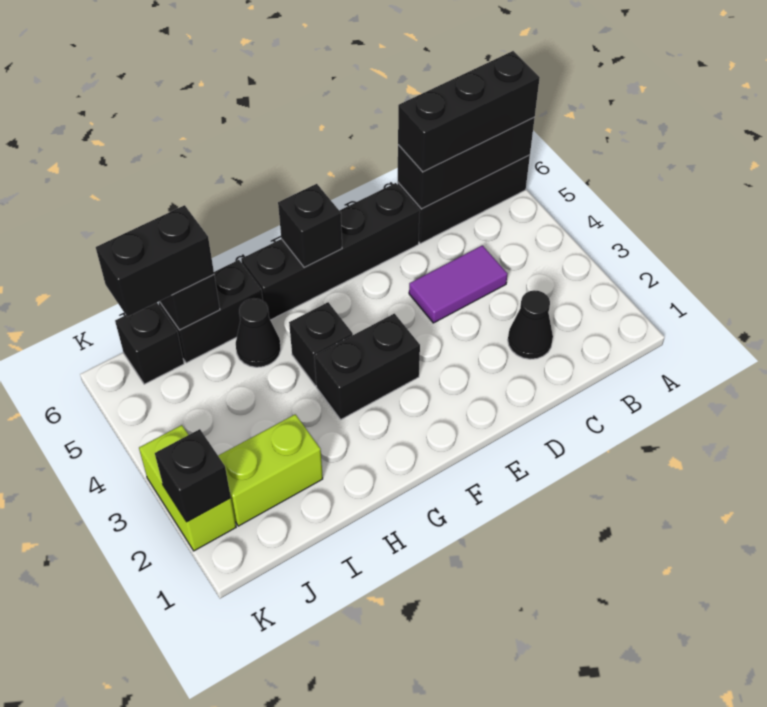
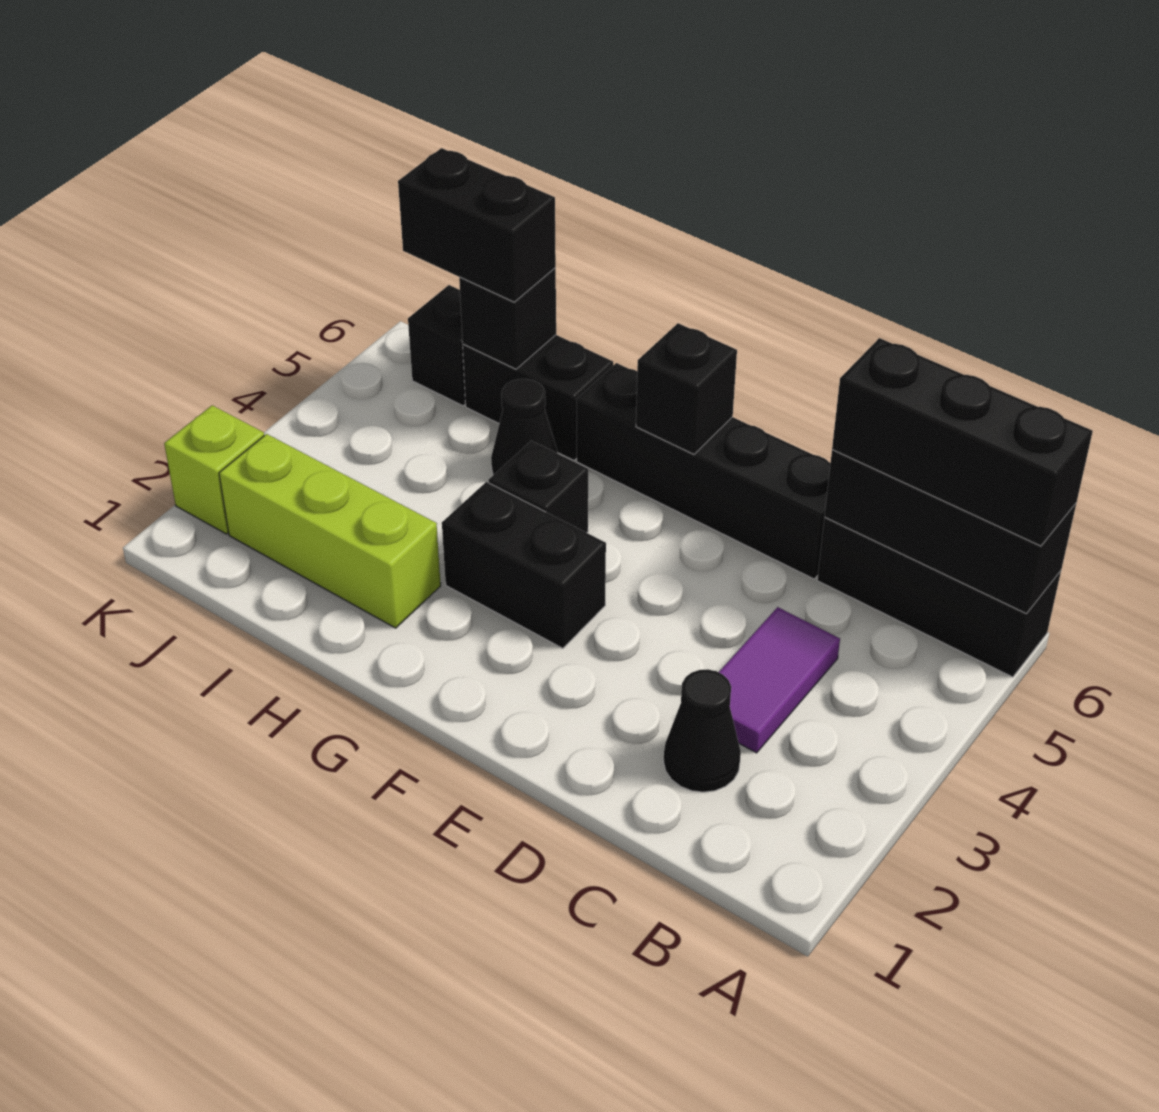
purple tile C4:D4 level 1 -> purple tile C3:C4 level 1
lime brick I2:J2 level 1 -> lime brick H2:J2 level 1
lime brick K2:K3 level 1 -> lime brick K2 level 1
black brick K2 level 2 -> none

